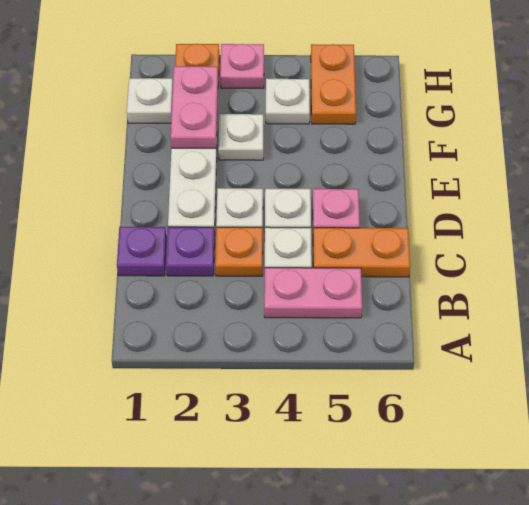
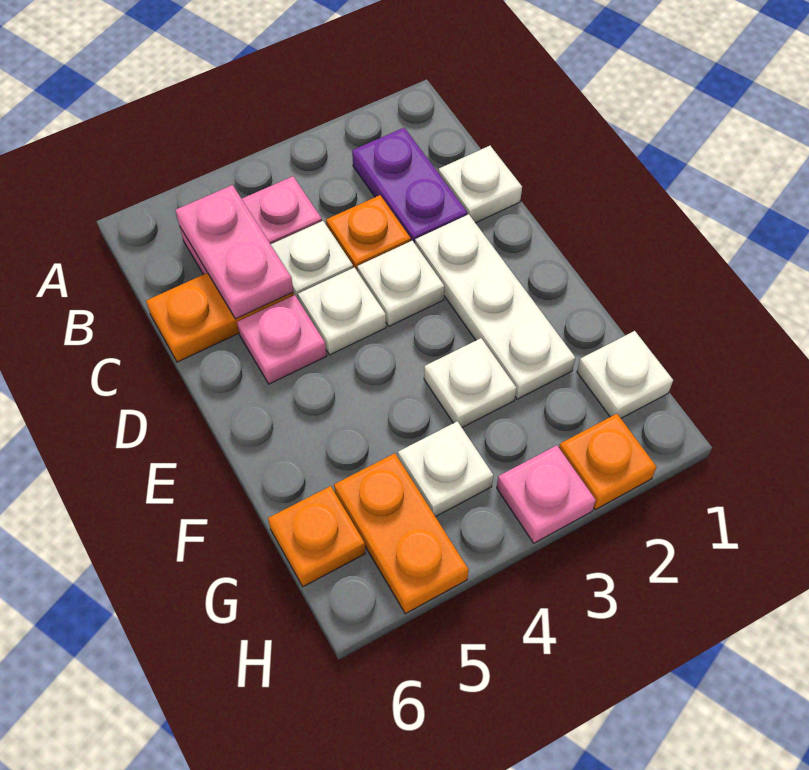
purple plate C1 level 1 -> white plate C1 level 1
purple plate C2 level 1 -> purple plate B2:C2 level 1
pink plate F2:G2 level 2 -> pink plate B5:C5 level 2
none -> orange plate G6 level 1

